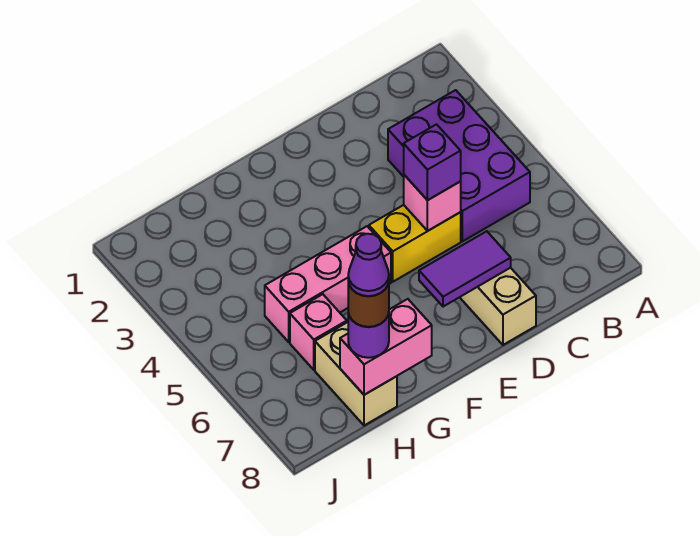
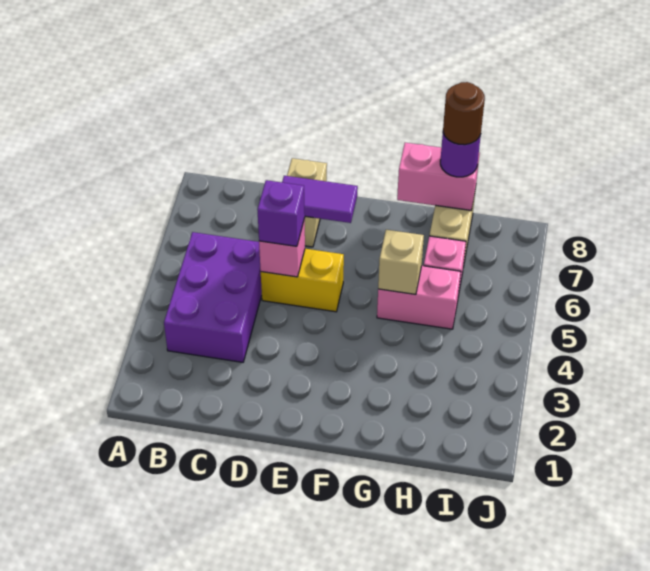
pink brick F5:H5 level 1 -> pink brick G5:H5 level 1
none -> tan brick G5 level 2
purple cone H8 level 5 -> none

